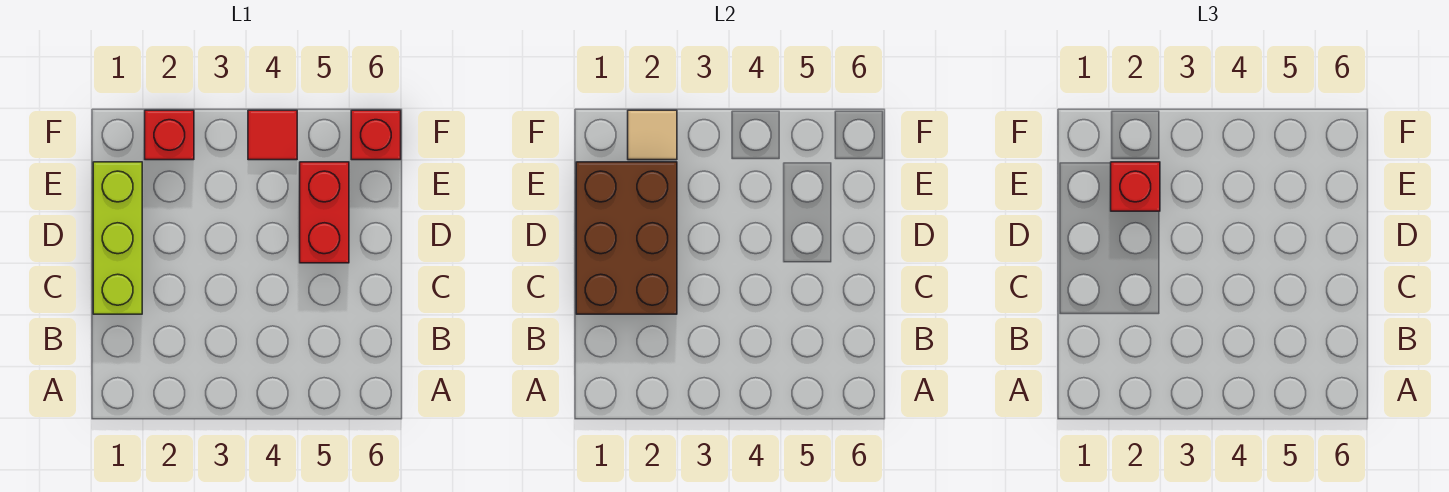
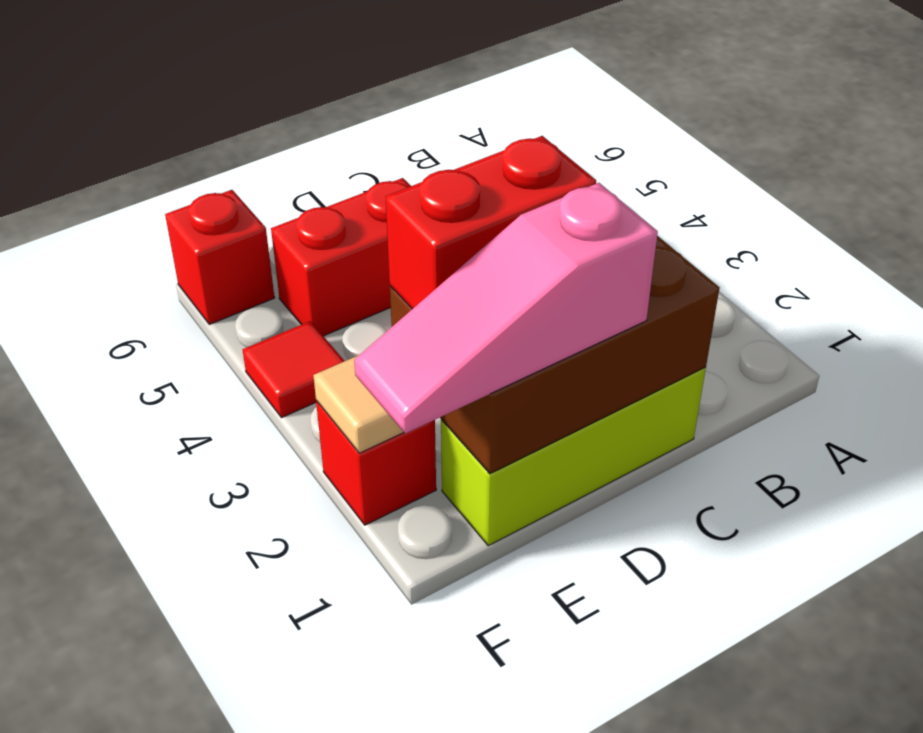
none -> pink slope D1:F1 level 3 top D
red brick E2 level 3 -> red brick D2:E2 level 3

